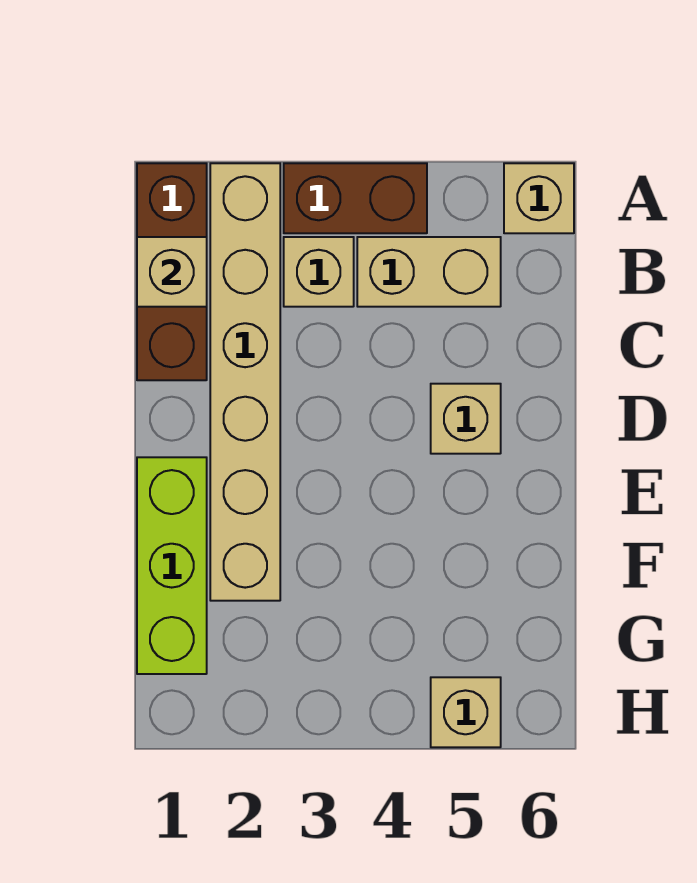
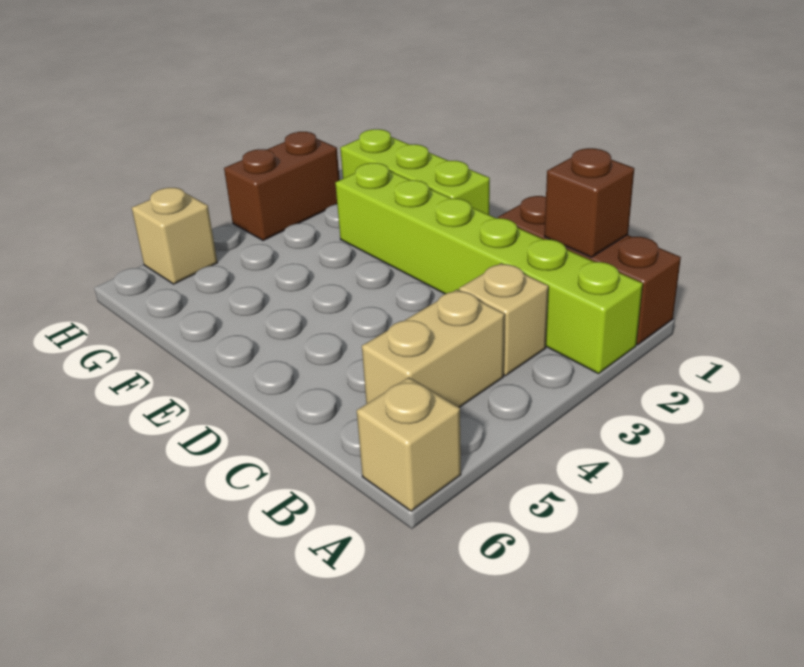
tan brick A2:F2 level 1 -> lime brick A2:F2 level 1
brown brick A3:A4 level 1 -> brown brick H2:H3 level 1
tan brick B1 level 2 -> brown brick B1 level 2
tan brick D5 level 1 -> none

